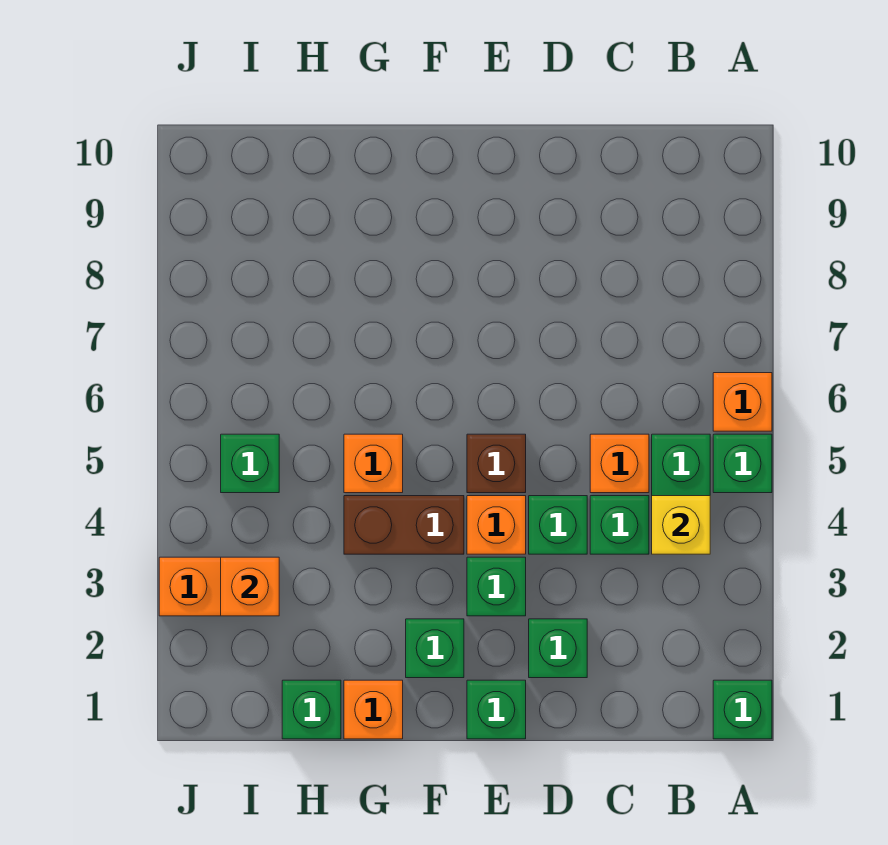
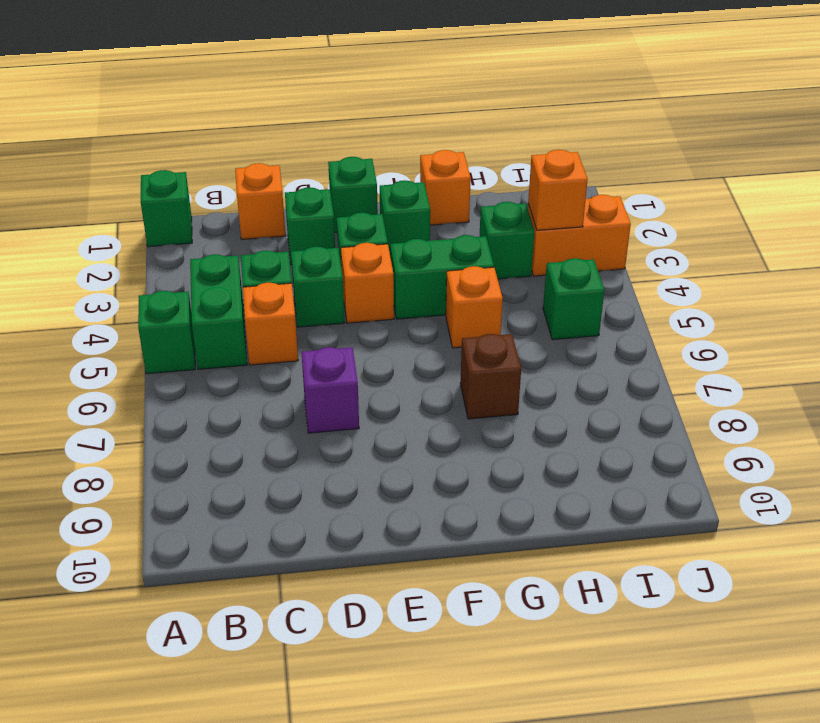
orange brick A6 level 1 -> orange brick C1 level 1
yellow brick B4 level 2 -> none
none -> purple brick D7 level 1
brown brick E5 level 1 -> brown brick G7 level 1
brown brick F4:G4 level 1 -> green brick F4:G4 level 1
green brick H1 level 1 -> green brick H3 level 1

